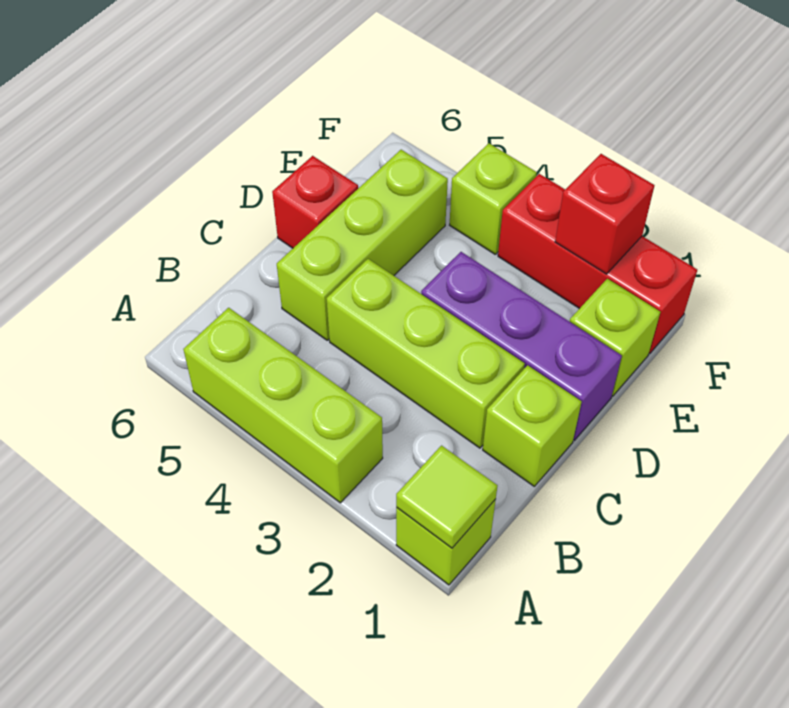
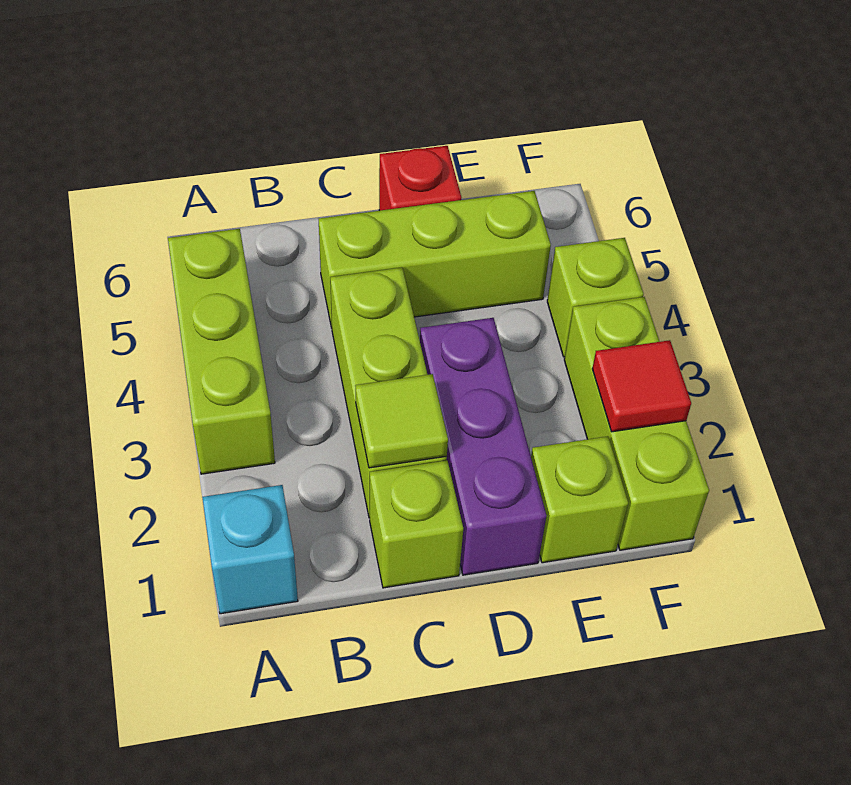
lime brick A1 level 1 -> cyan brick A1 level 1
lime tile A1 level 2 -> lime tile C2 level 2
red brick F1:F3 level 1 -> lime brick F1:F3 level 1
red brick F2 level 2 -> red tile F2 level 2

